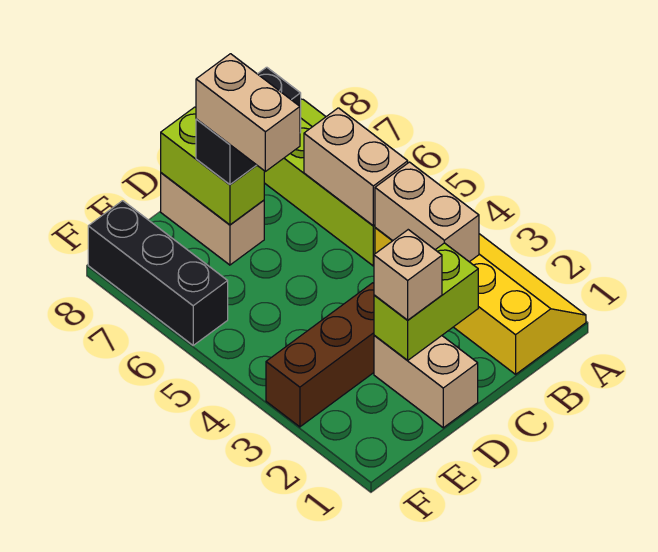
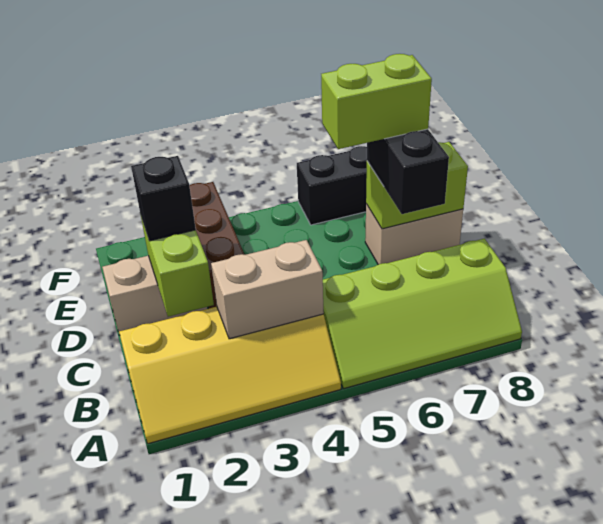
tan brick B5:B6 level 2 -> none
tan brick D2 level 3 -> black brick D2 level 3
tan brick D6:D7 level 4 -> lime brick D6:D7 level 4

